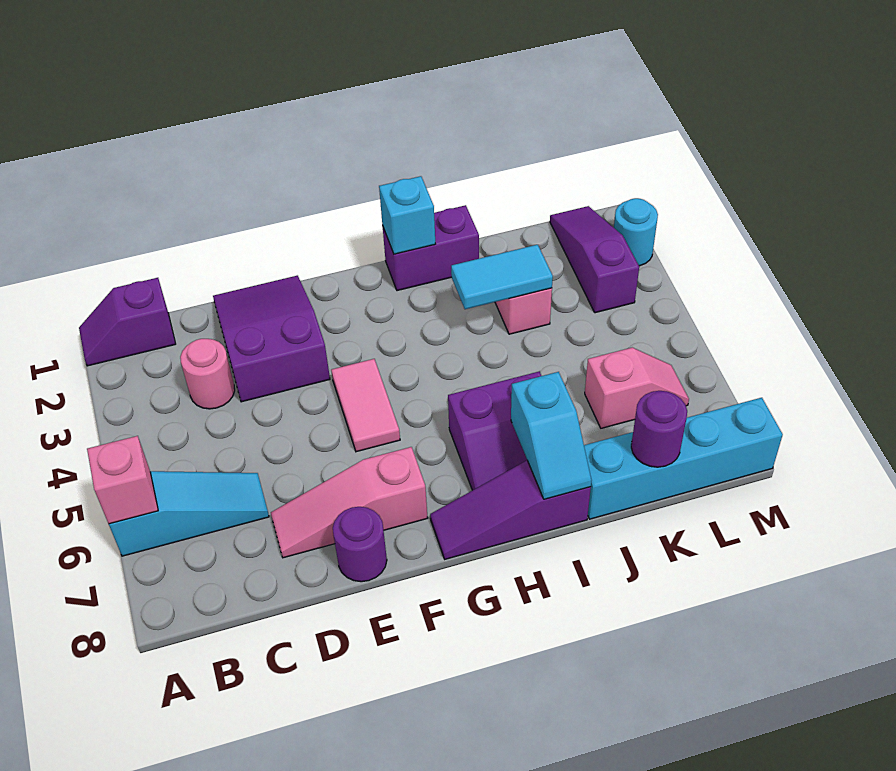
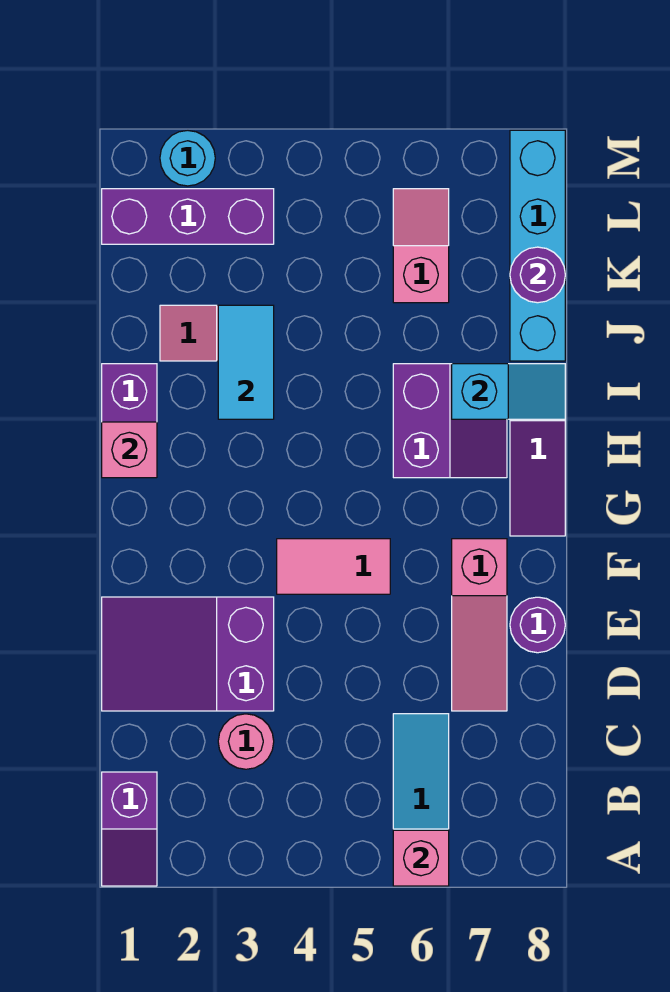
cyan brick H1 level 2 -> pink brick H1 level 2
purple slope L1:L3 level 1 top 3 -> purple brick L1:L3 level 1

